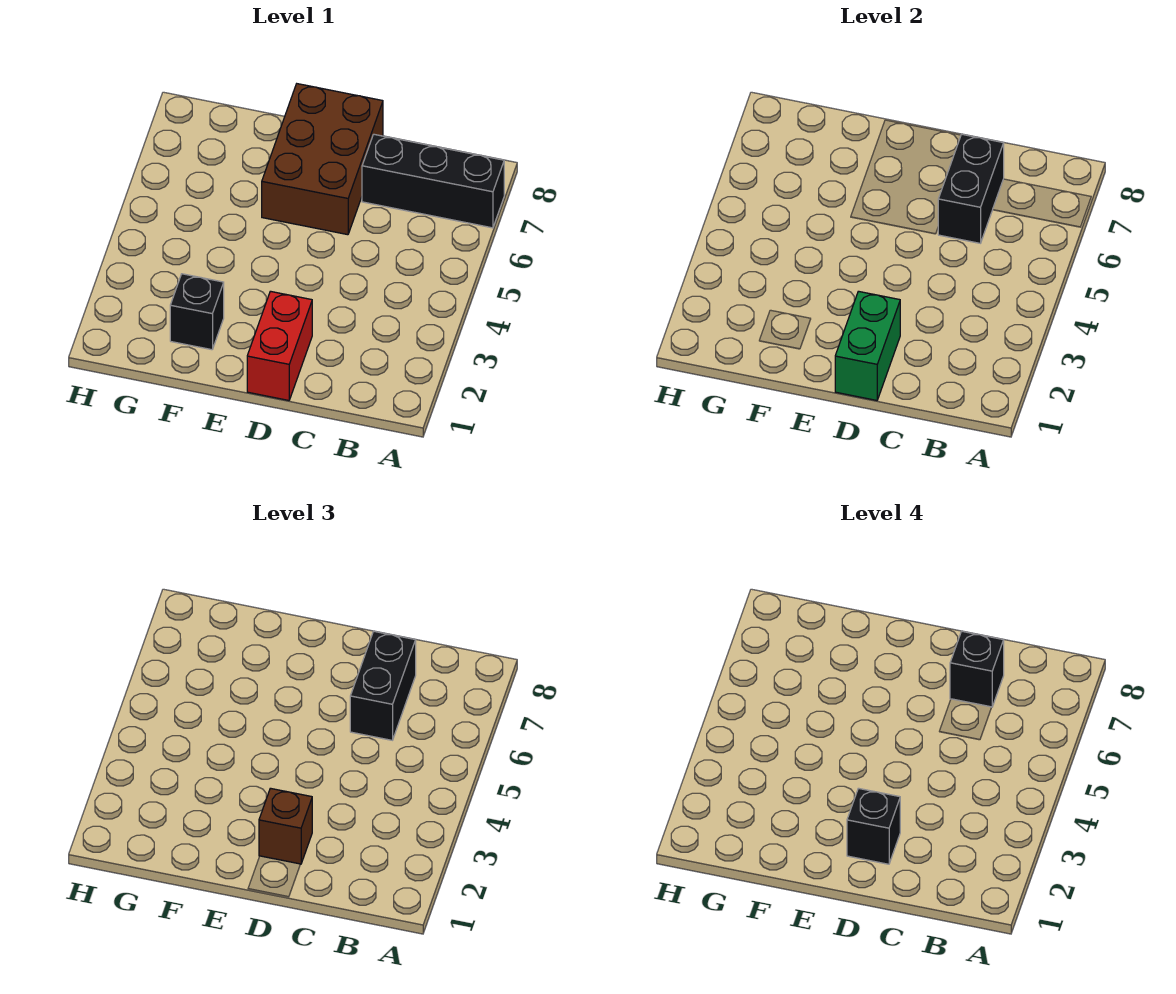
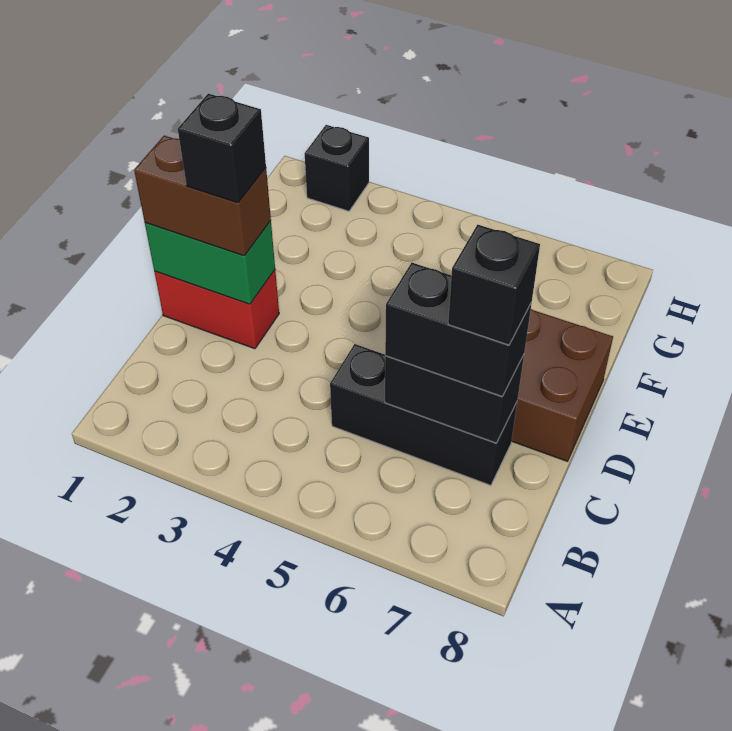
black brick A7:C7 level 1 -> black brick C5:C7 level 1
brown brick D2 level 3 -> brown brick D1:D2 level 3
black brick F2 level 1 -> black brick H2 level 1

